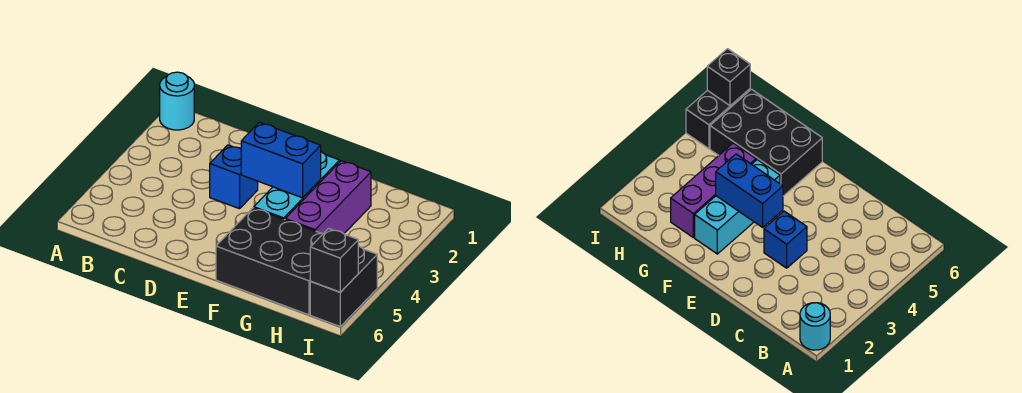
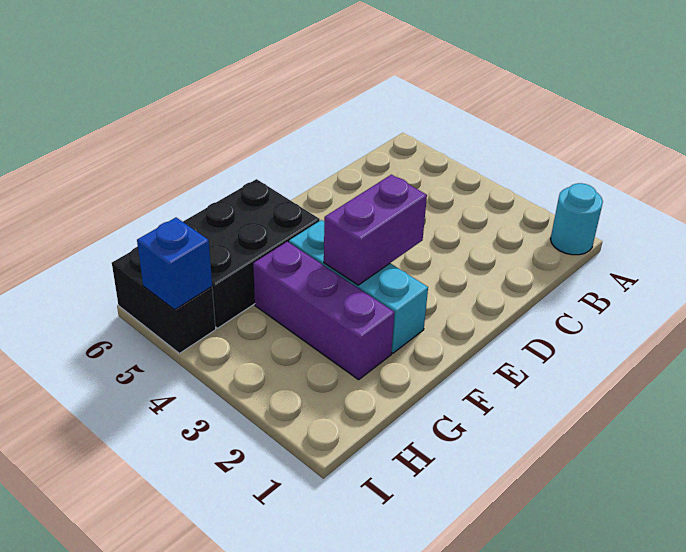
blue brick D3 level 1 -> blue brick I5 level 2
blue brick E3:F3 level 2 -> purple brick E3:F3 level 2
black brick I6 level 2 -> none

